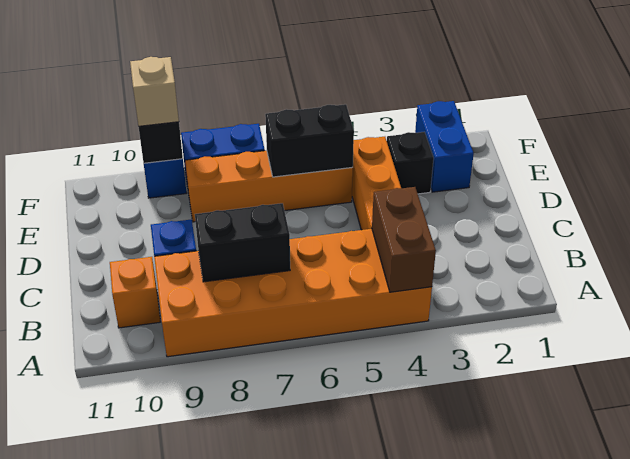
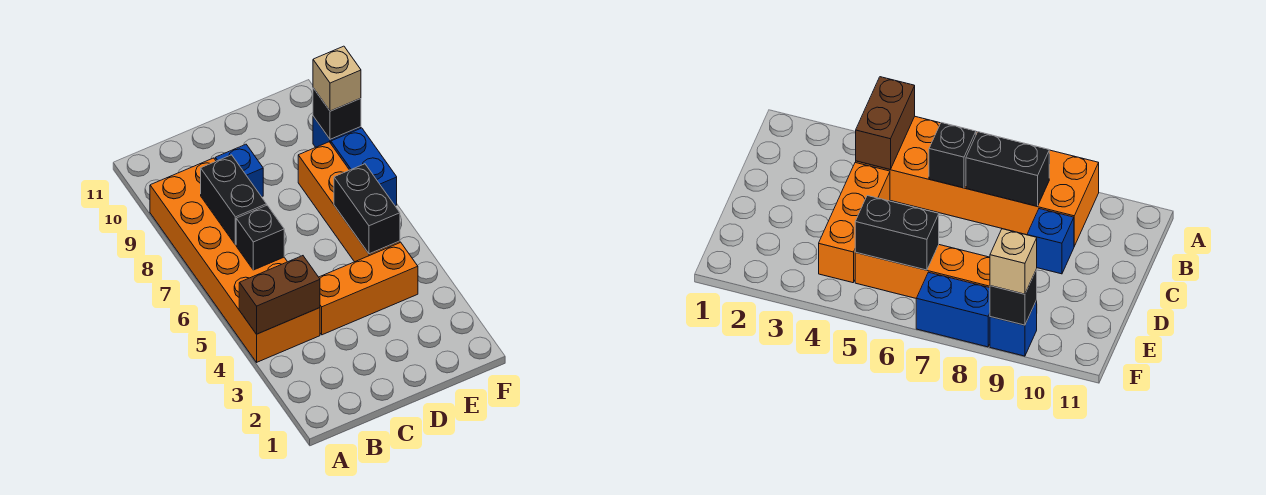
orange brick B10 level 1 -> none
blue brick E2:F2 level 1 -> none
black brick E3 level 1 -> black brick B6 level 2

